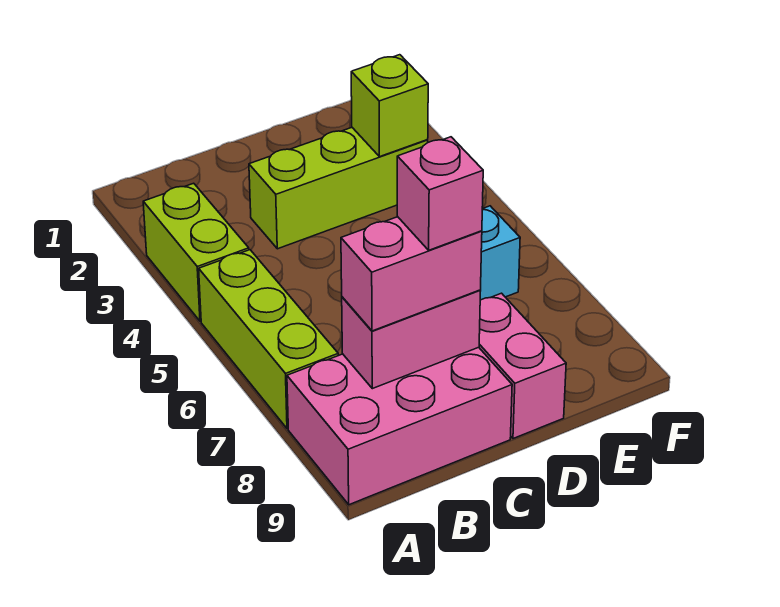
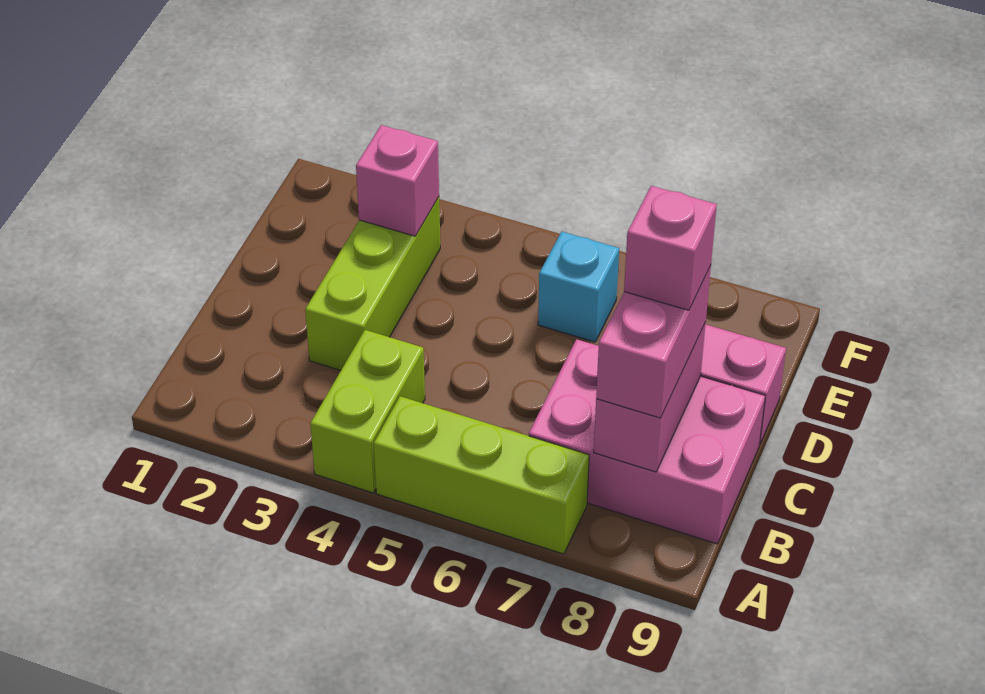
lime brick A3:A4 level 1 -> lime brick A4:B4 level 1
pink brick A8:C9 level 1 -> pink brick B7:C9 level 1
lime brick E3 level 2 -> pink brick E3 level 2

